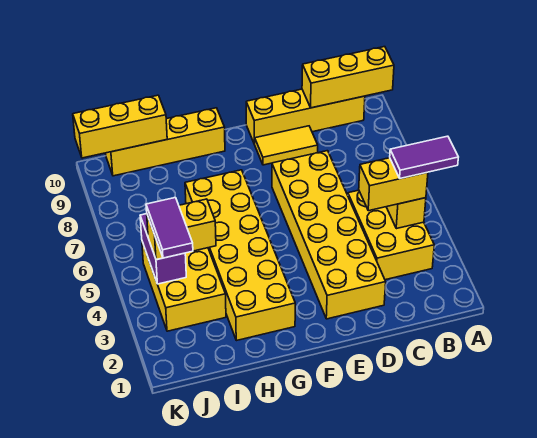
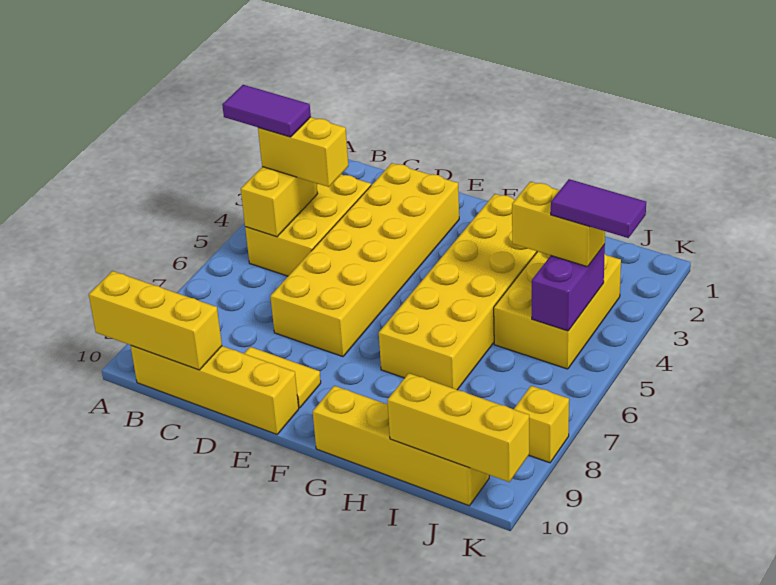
purple tile J3:J4 level 4 -> purple tile J4:K4 level 4
none -> yellow brick K8 level 1

